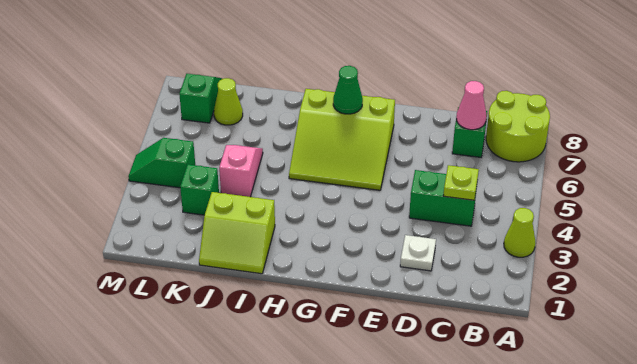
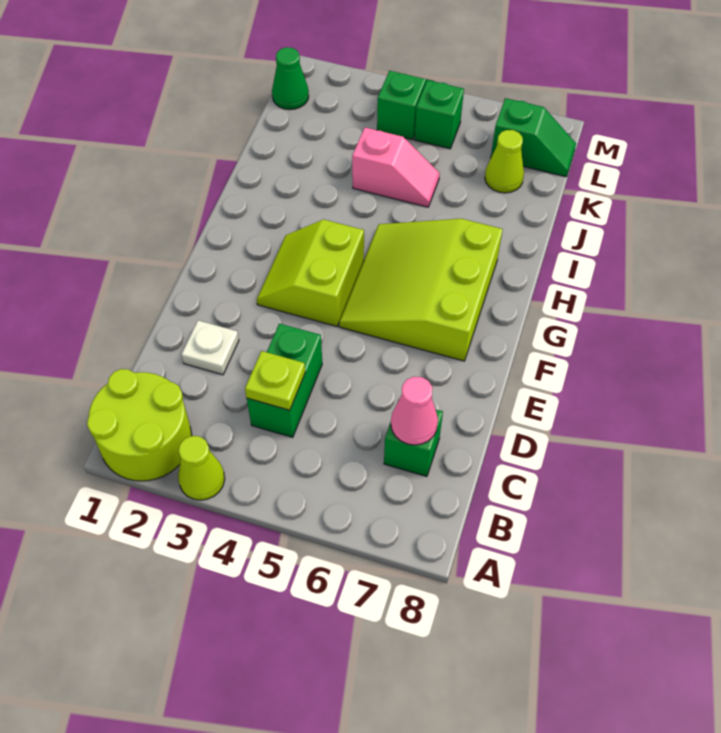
lime round brick A7:B8 level 1 -> lime round brick A1:B2 level 1
green cone G7 level 2 -> green cone L1 level 1
lime slope I1:J2 level 1 top 2 -> lime slope F3:G4 level 1 top 4
green brick K3 level 1 -> green brick L5 level 1

